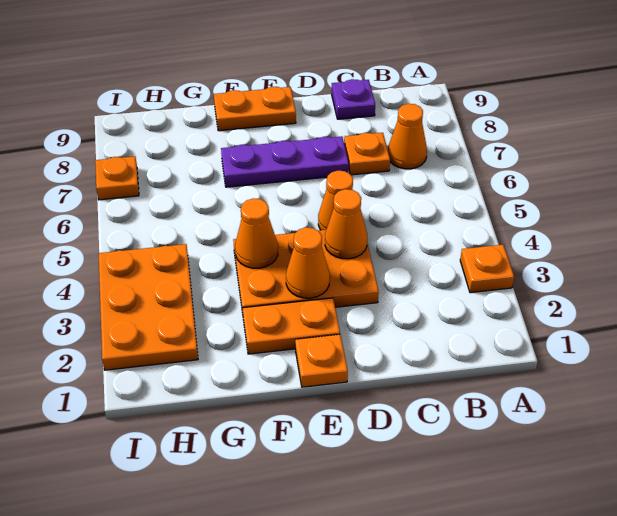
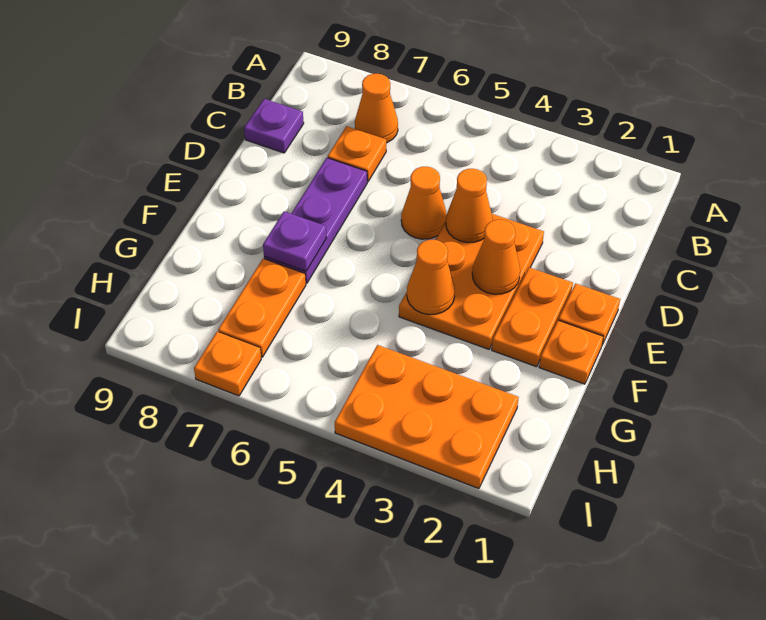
orange plate A3 level 1 -> orange plate F1 level 1
orange plate E9:F9 level 1 -> orange plate G7:H7 level 1
none -> purple plate F7 level 2

